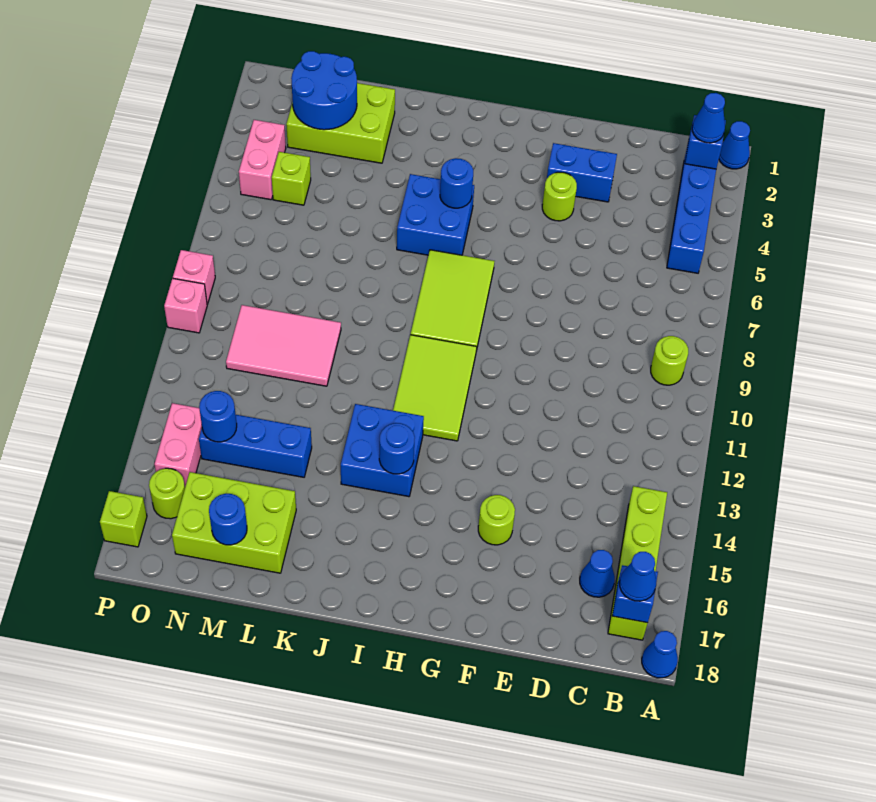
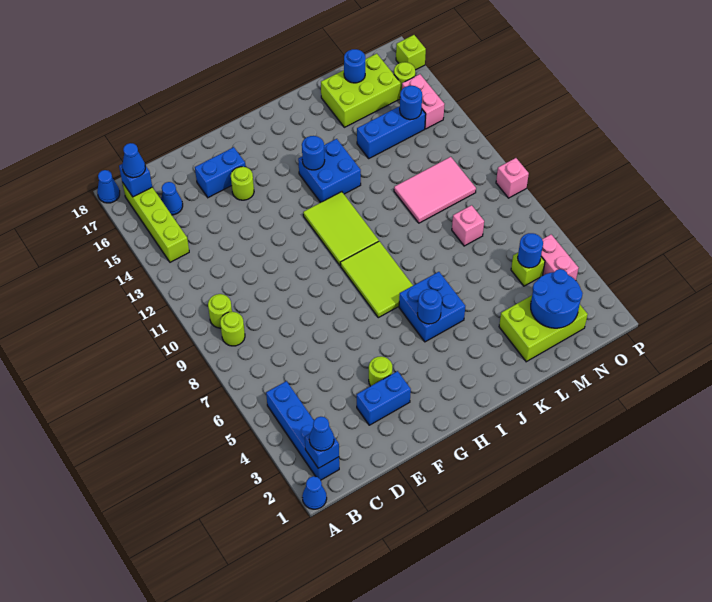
none -> lime round brick B10 level 1
none -> blue brick E16:F16 level 1
none -> blue round brick N5 level 2
pink brick P10 level 1 -> pink brick M8 level 1

